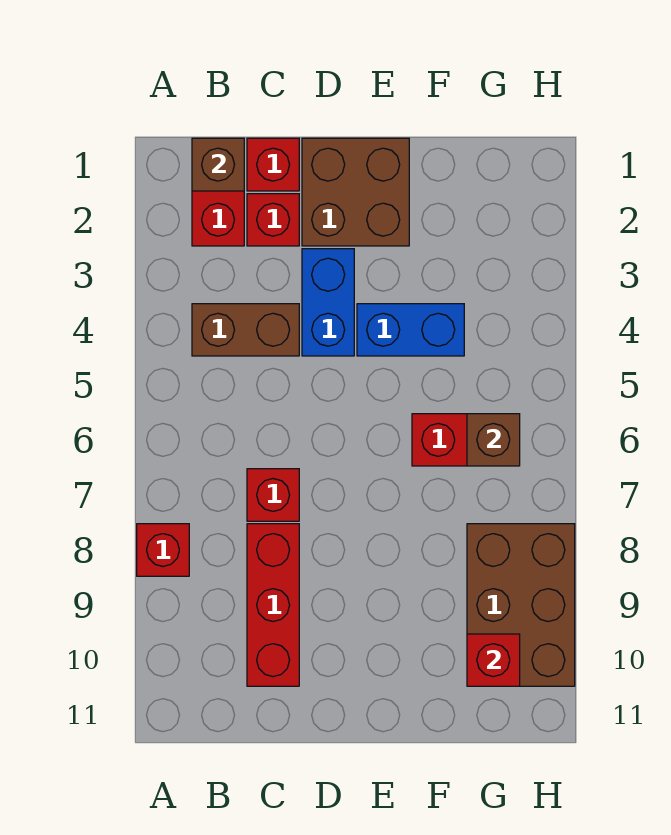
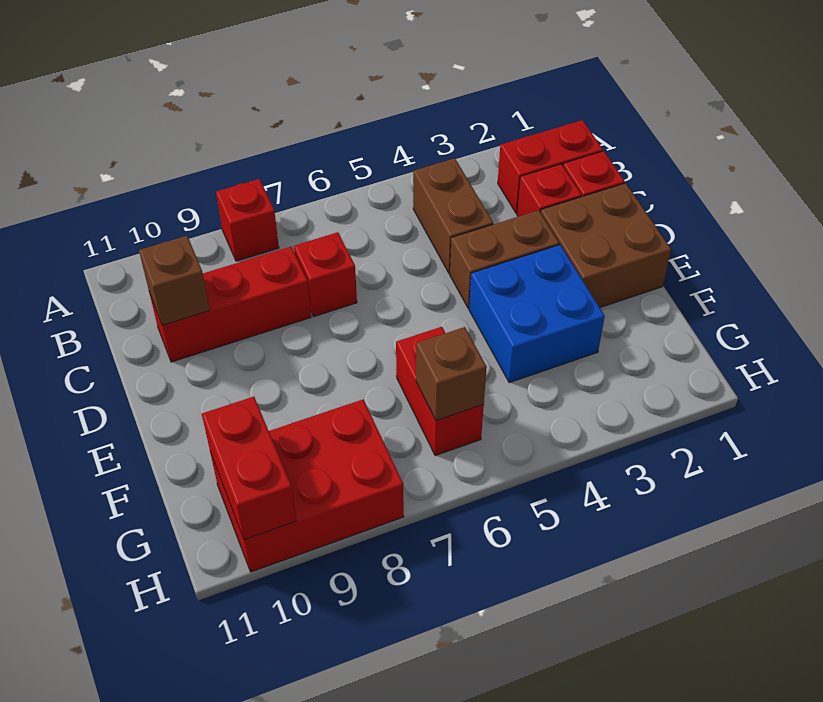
brown brick B1 level 2 -> brown brick C10 level 2
blue brick D3:D4 level 1 -> brown brick D3:D4 level 1
blue brick E4:F4 level 1 -> blue brick E3:F4 level 1
brown brick G8:H10 level 1 -> red brick G8:H10 level 1
red brick G10 level 2 -> red brick G10:H10 level 2

